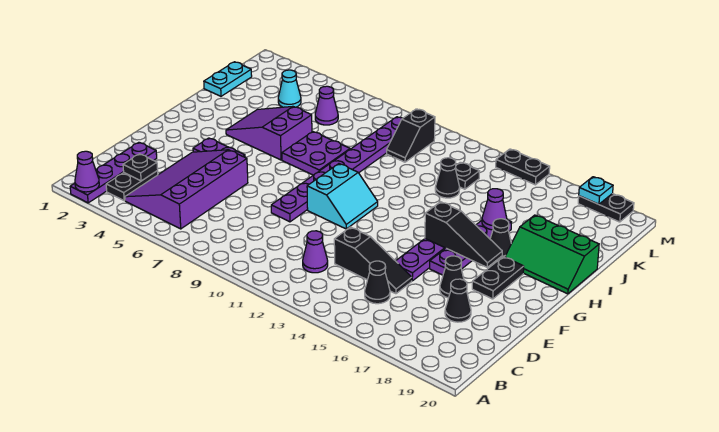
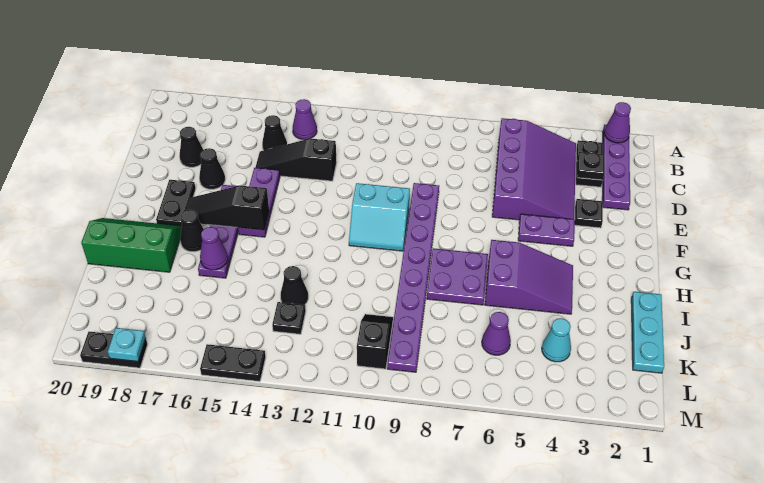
purple cone C12 level 1 -> purple cone B14 level 1
none -> black plate E3 level 1
cyan slope F10:G11 level 1 top 10 -> cyan slope F10:G11 level 1 top F
cyan plate J1:K1 level 1 -> cyan plate I1:K1 level 1

